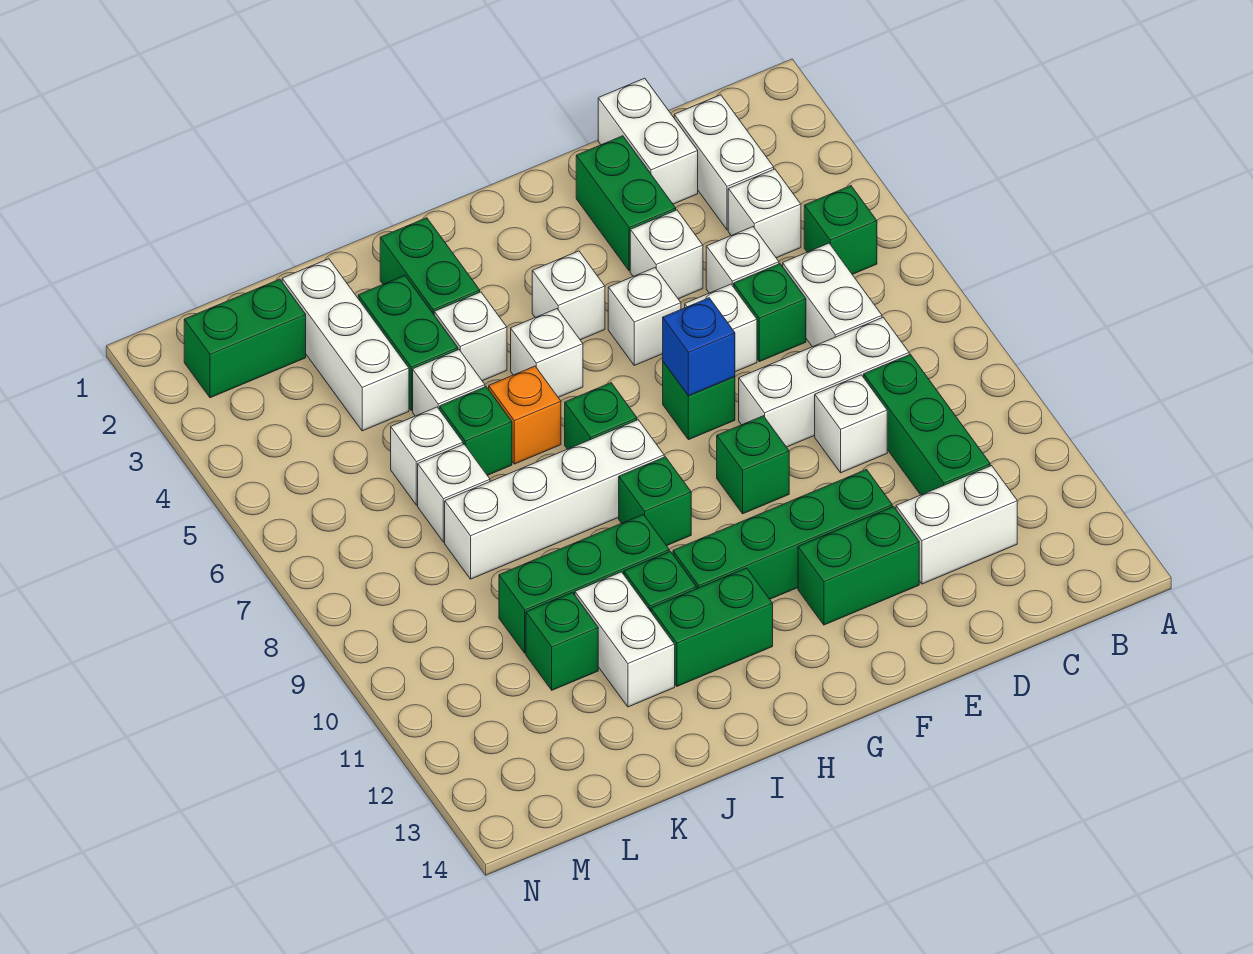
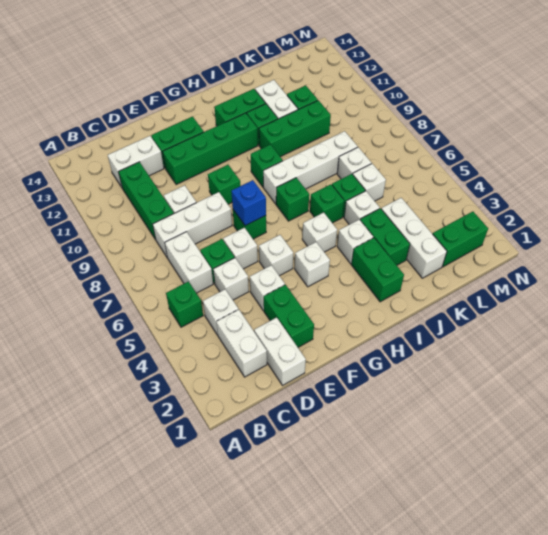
orange brick I6 level 1 -> green brick I6 level 1

